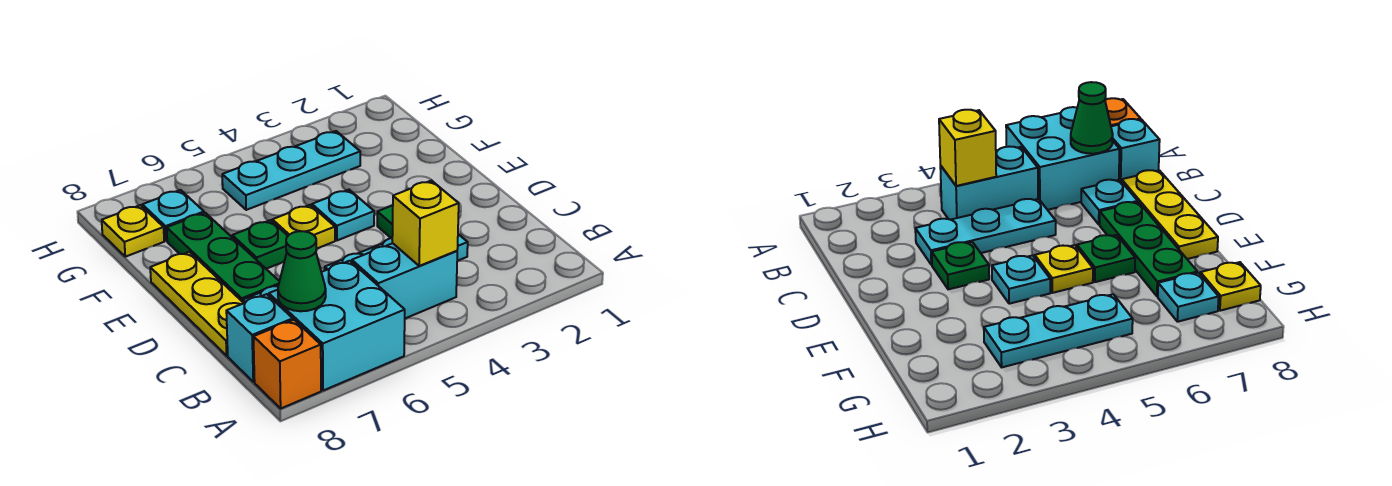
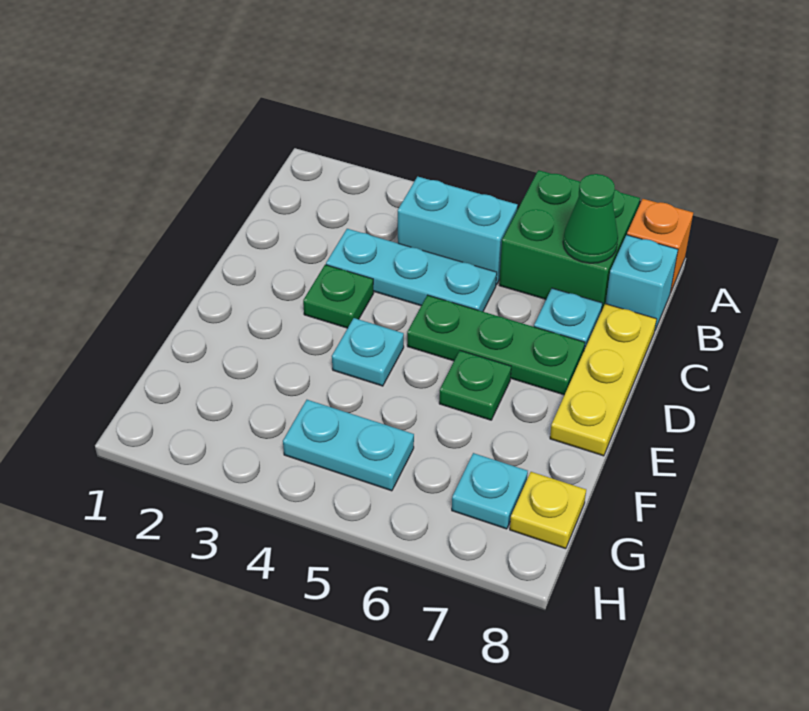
cyan brick A6:B7 level 1 -> green brick A6:B7 level 1
yellow brick B4 level 2 -> none
green plate D7:F7 level 1 -> green plate D5:D7 level 1
yellow plate E5 level 1 -> none
cyan plate G3:G5 level 1 -> cyan plate G4:G5 level 1

